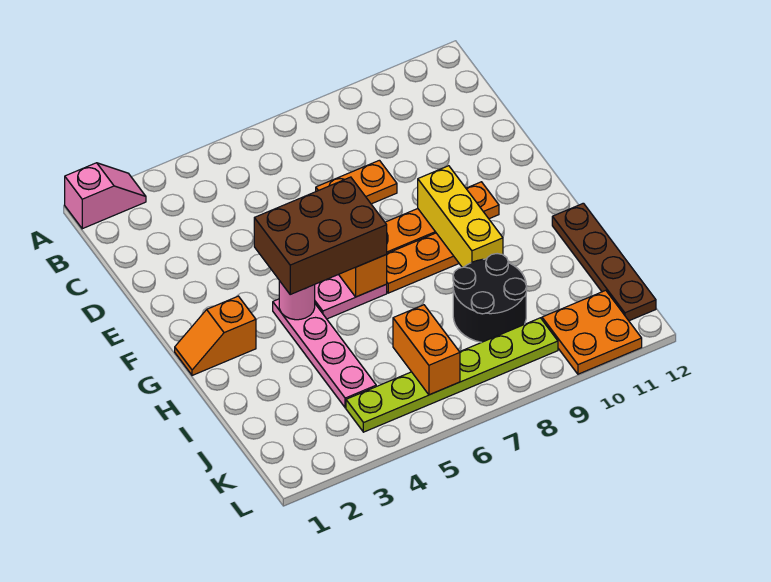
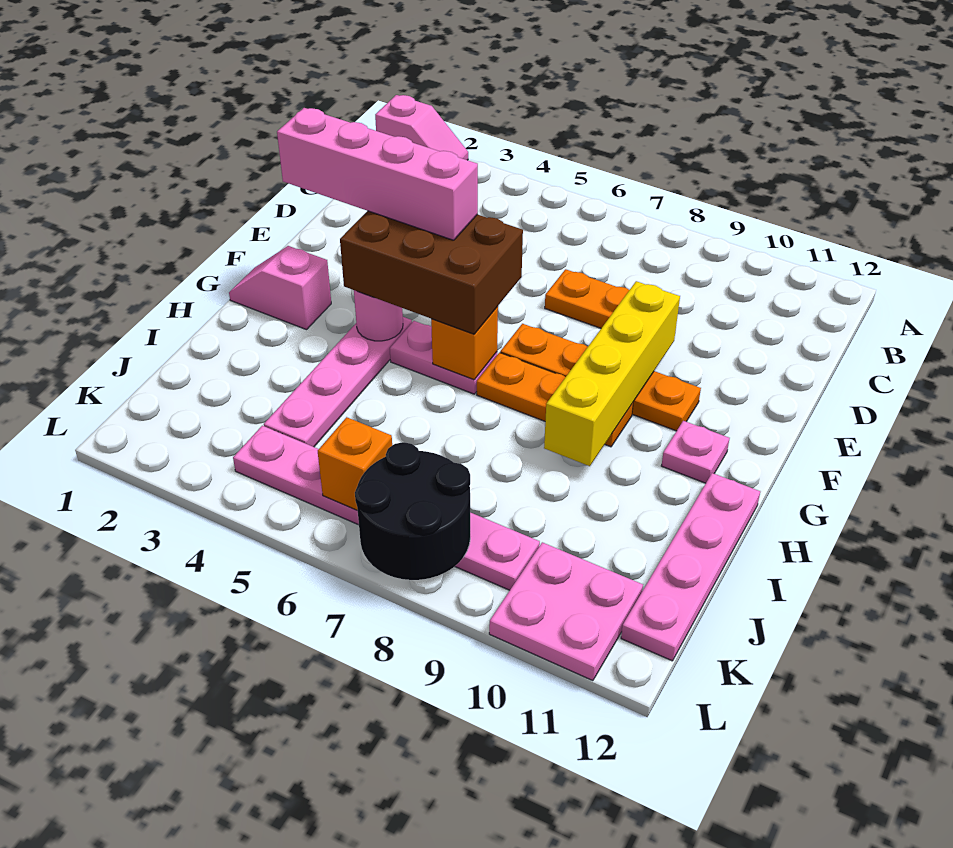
none -> pink brick F2:F5 level 4
yellow brick F9:H9 level 2 -> yellow brick E9:H9 level 2
orange slope G1:G2 level 1 top 2 -> pink slope G1:G2 level 1 top 2
none -> pink plate G11 level 1
brown plate H12:K12 level 1 -> pink plate H12:K12 level 1
black round brick I8:J9 level 1 -> black round brick K7:L8 level 2
orange brick J6:K6 level 2 -> orange brick K6 level 2
lime plate K4:K9 level 1 -> pink plate K4:K9 level 1
orange plate K10:L11 level 1 -> pink plate K10:L11 level 1

